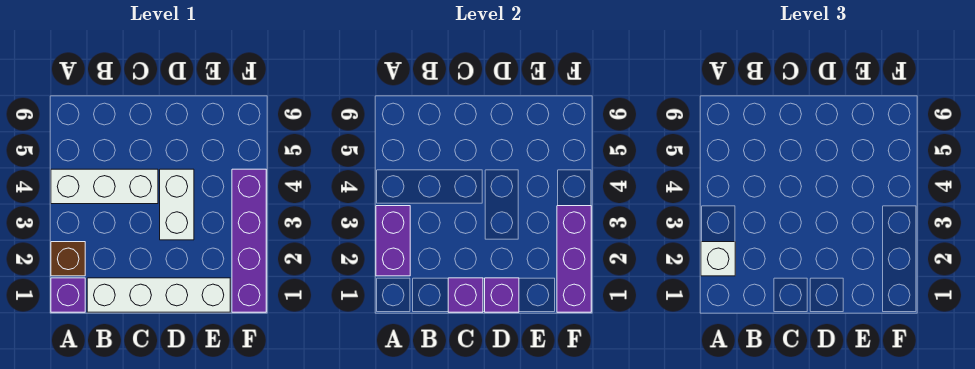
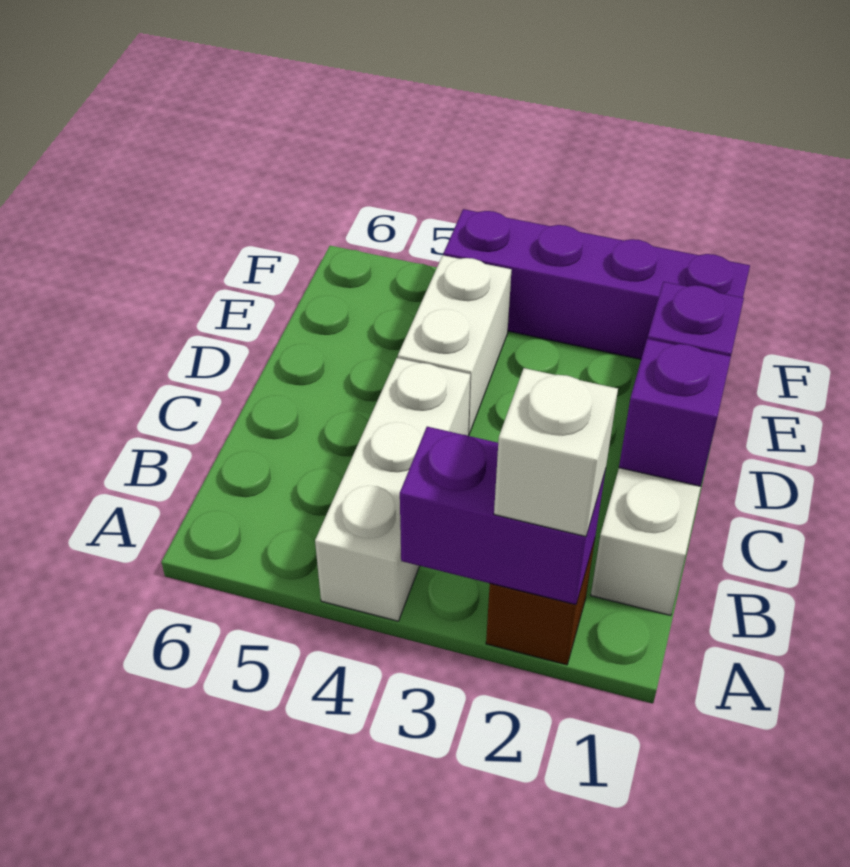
purple brick A1 level 1 -> none
white brick D3:D4 level 1 -> white brick D4:E4 level 1
purple brick F1:F3 level 2 -> none

